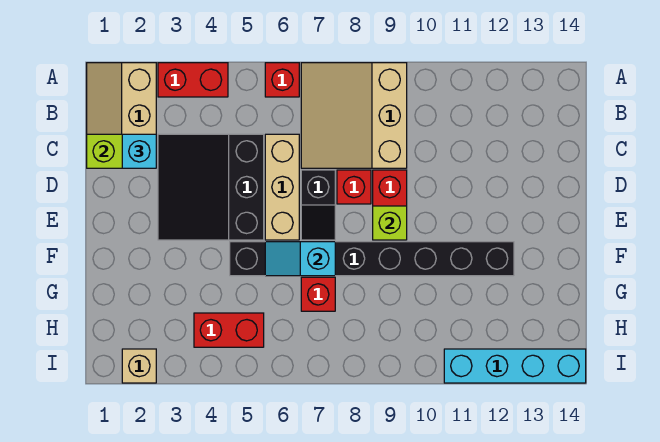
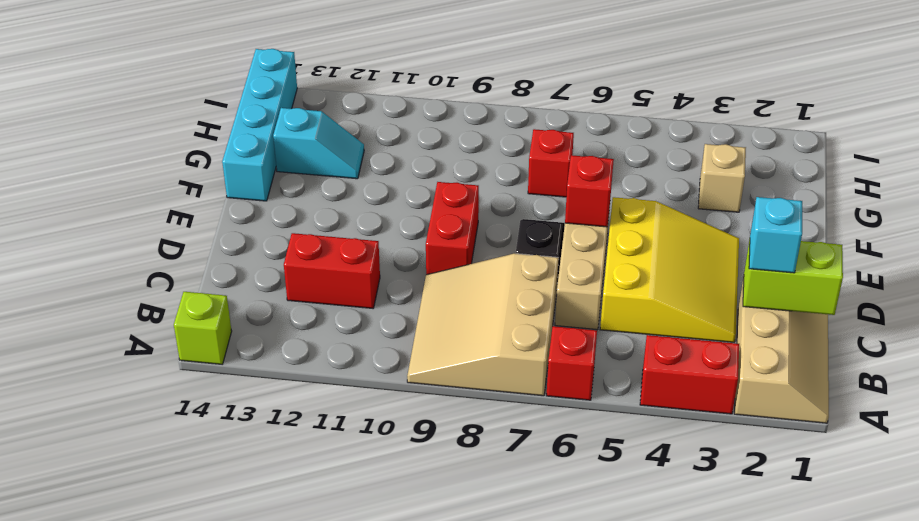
tan slope A7:C9 level 1 top 9 -> tan slope A7:C9 level 1 top 7
black slope C3:E5 level 1 top 5 -> yellow slope C3:E5 level 1 top 5
red brick D8 level 1 -> red brick E6 level 2
lime brick E9 level 2 -> lime brick A14 level 1
black brick F5:F12 level 1 -> none
cyan slope F6:F7 level 2 top 7 -> cyan slope G12:G13 level 1 top 13
red brick H4:H5 level 1 -> red brick C11:C12 level 1
tan brick I2 level 1 -> tan brick G3 level 1
cyan brick I11:I14 level 1 -> cyan brick F14:I14 level 1

